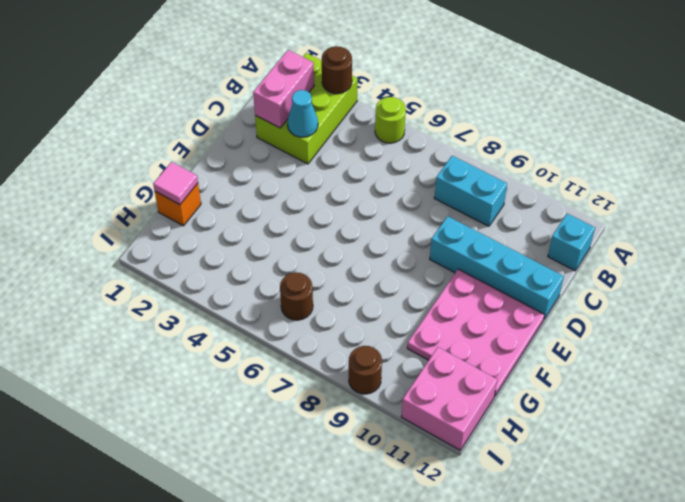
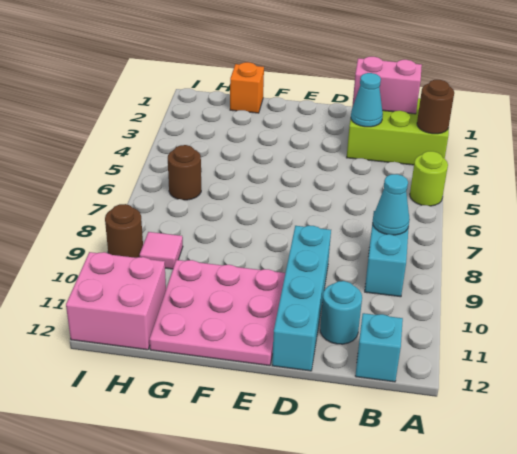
none -> cyan cone B8 level 2
none -> cyan round brick C11 level 1
pink tile G1 level 2 -> pink tile H9 level 1

